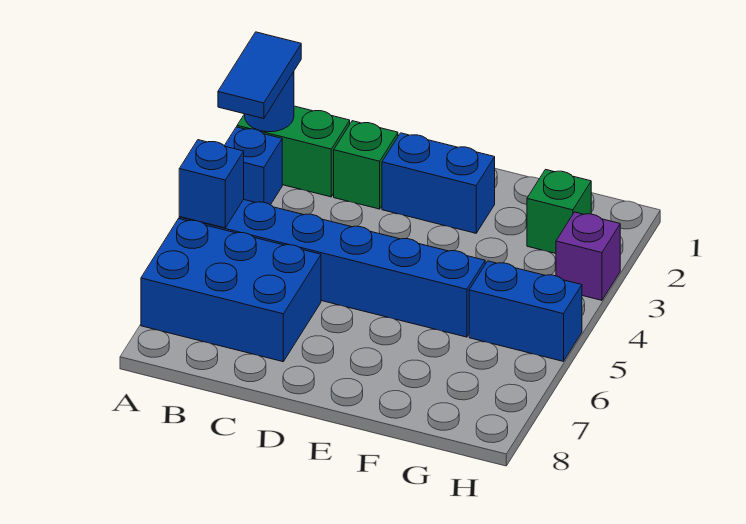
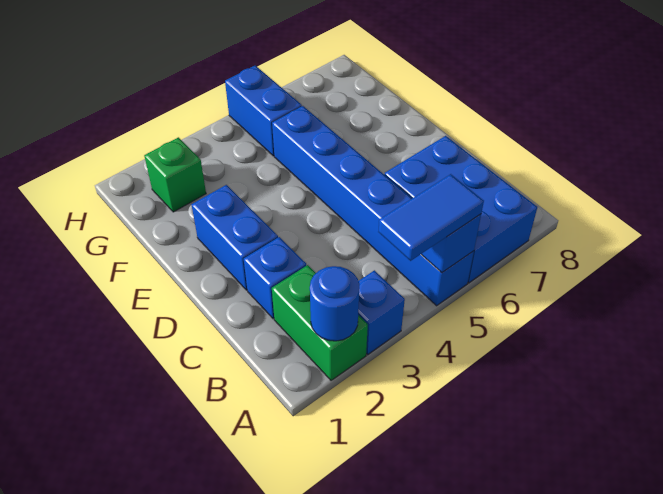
blue tile A2:A3 level 3 -> blue tile A4:A5 level 3
green brick C2 level 1 -> blue brick C2 level 1
purple brick H3 level 1 -> none

